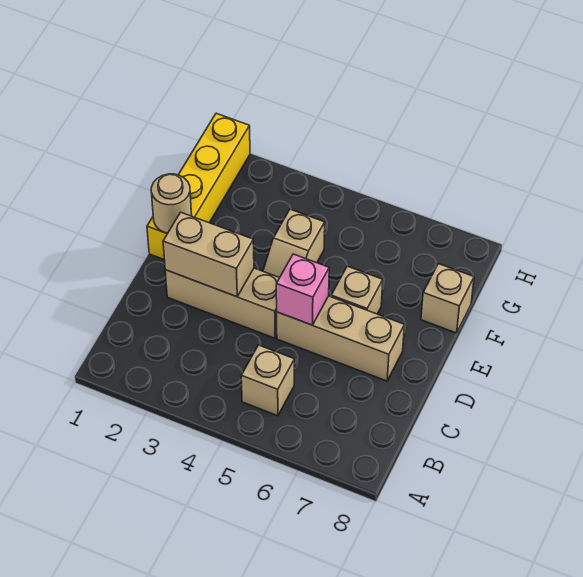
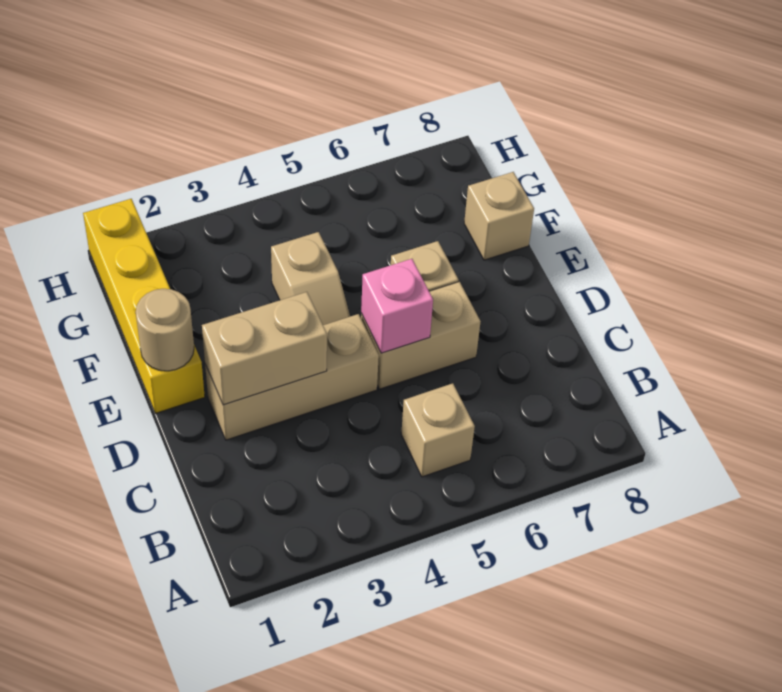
tan brick D5:D7 level 1 -> tan brick D5:D6 level 1

